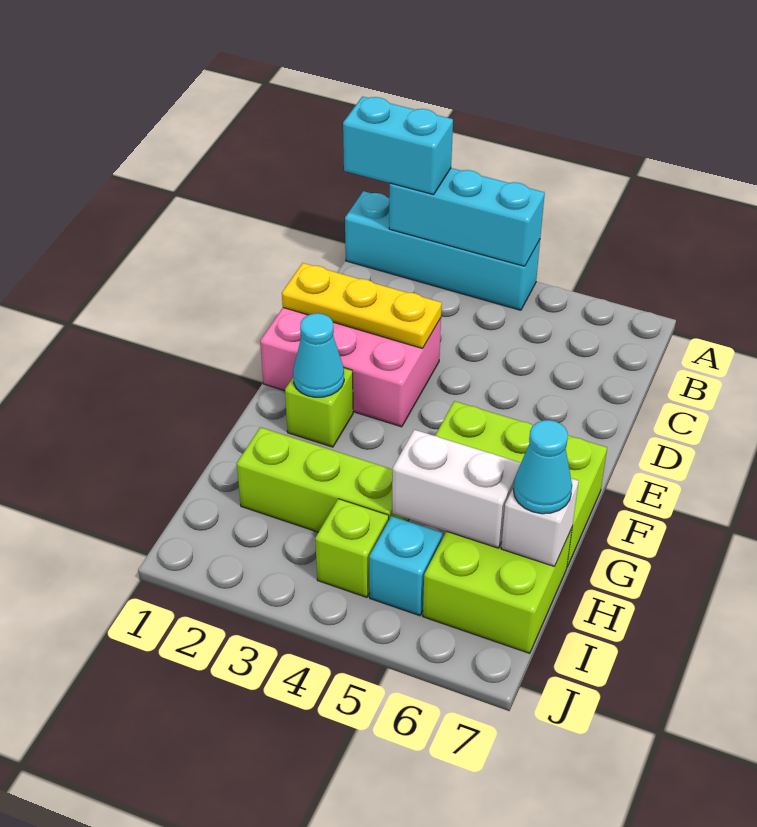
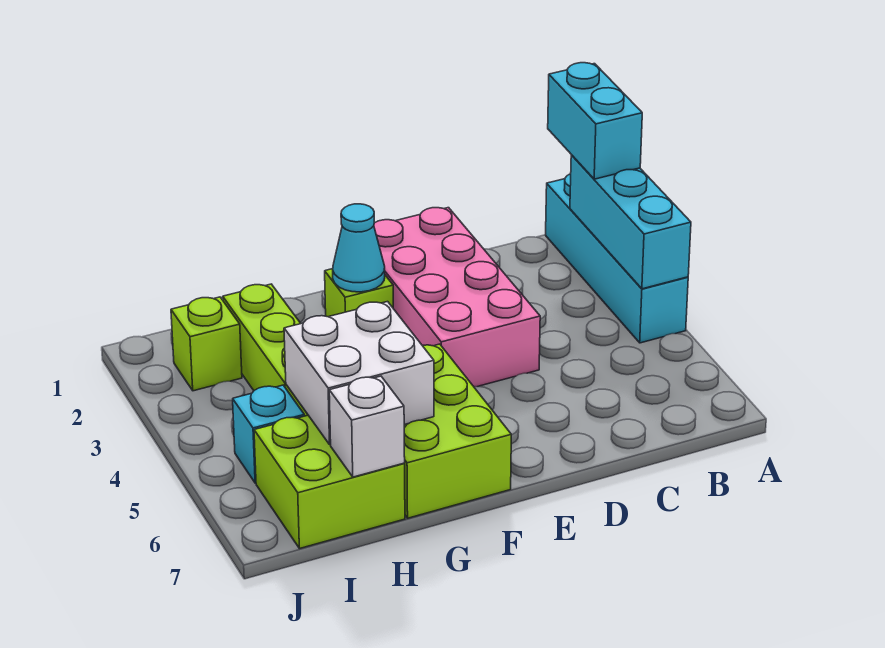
pink brick D1:E3 level 1 -> pink brick D1:E4 level 1
yellow plate D1:D3 level 2 -> none
white brick H5:H6 level 2 -> white brick G5:H6 level 2
cyan cone H7 level 3 -> none
lime brick I4 level 1 -> lime brick I2 level 1

